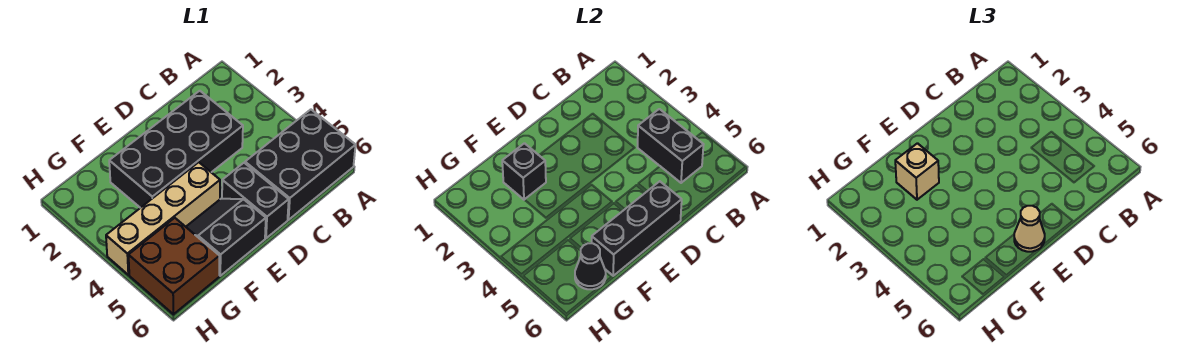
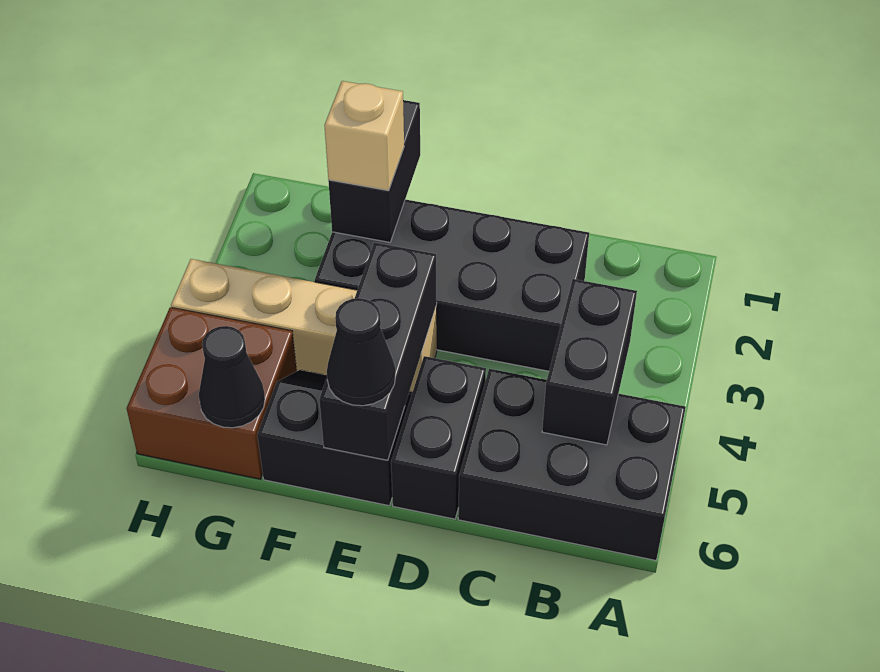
black brick D6:F6 level 2 -> black brick E4:E6 level 2
tan cone E6 level 3 -> black cone E6 level 3
black brick F2 level 2 -> black brick F1:F2 level 2

